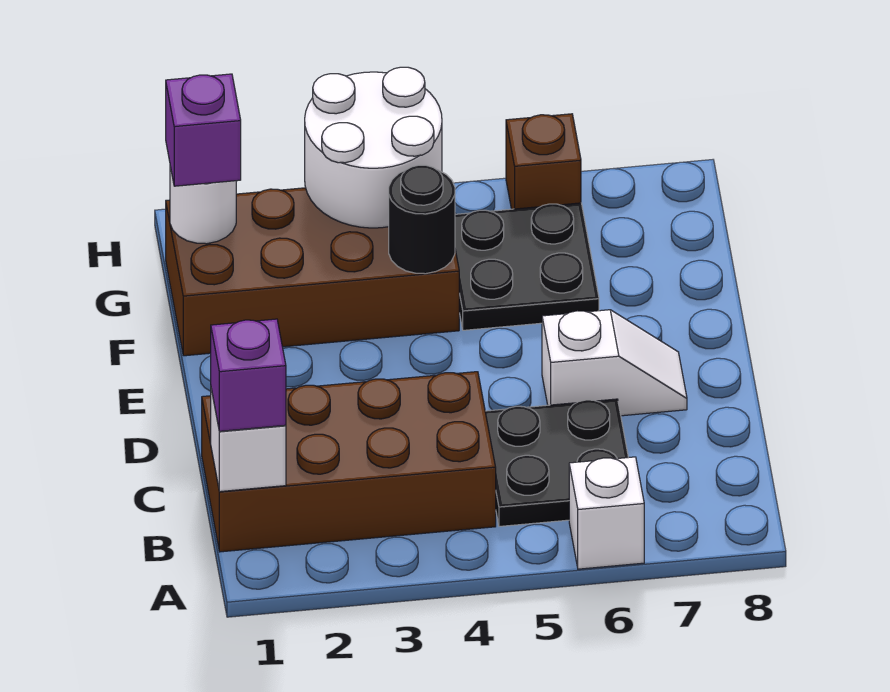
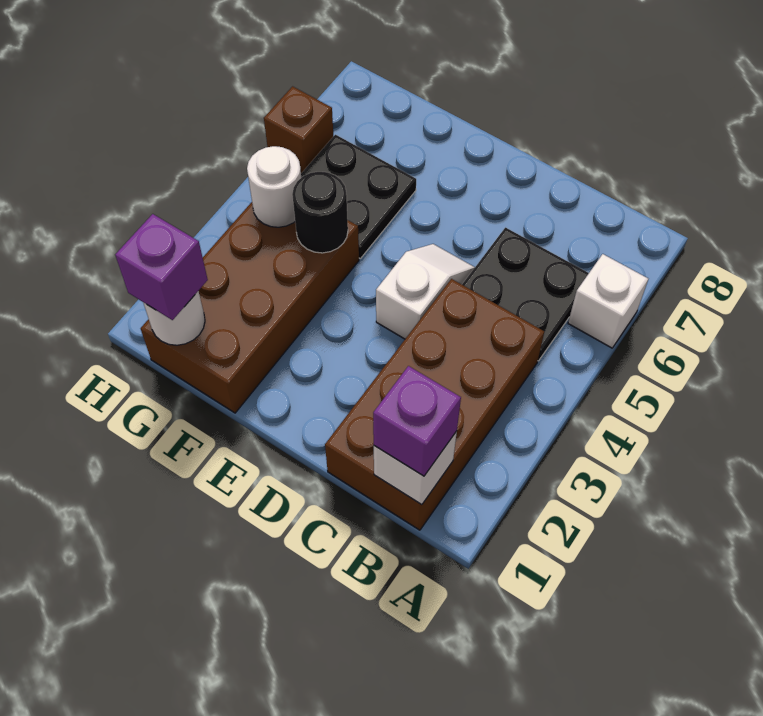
white slope D6:D7 level 1 top 6 -> white slope D4:D5 level 1 top 4
white round brick G3:H4 level 2 -> white round brick G4 level 2

